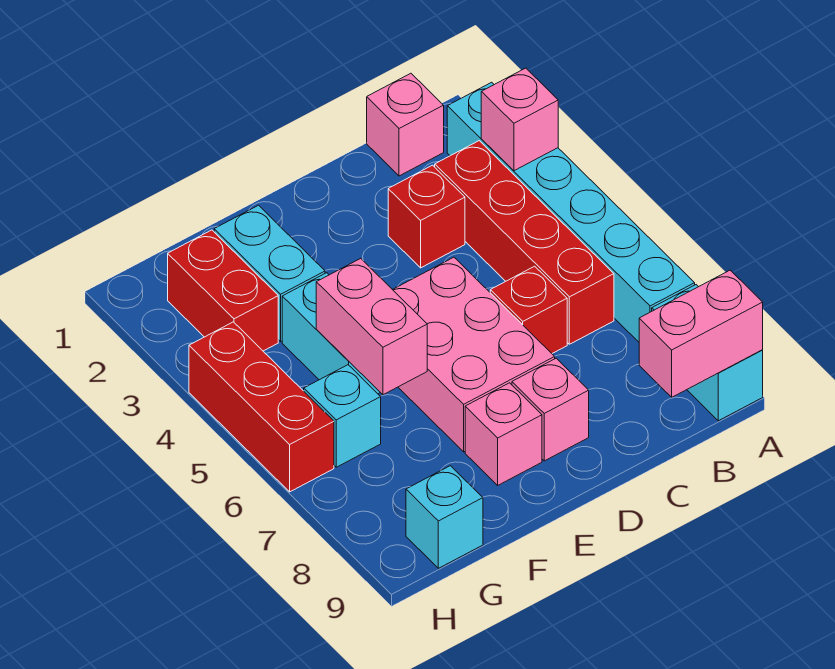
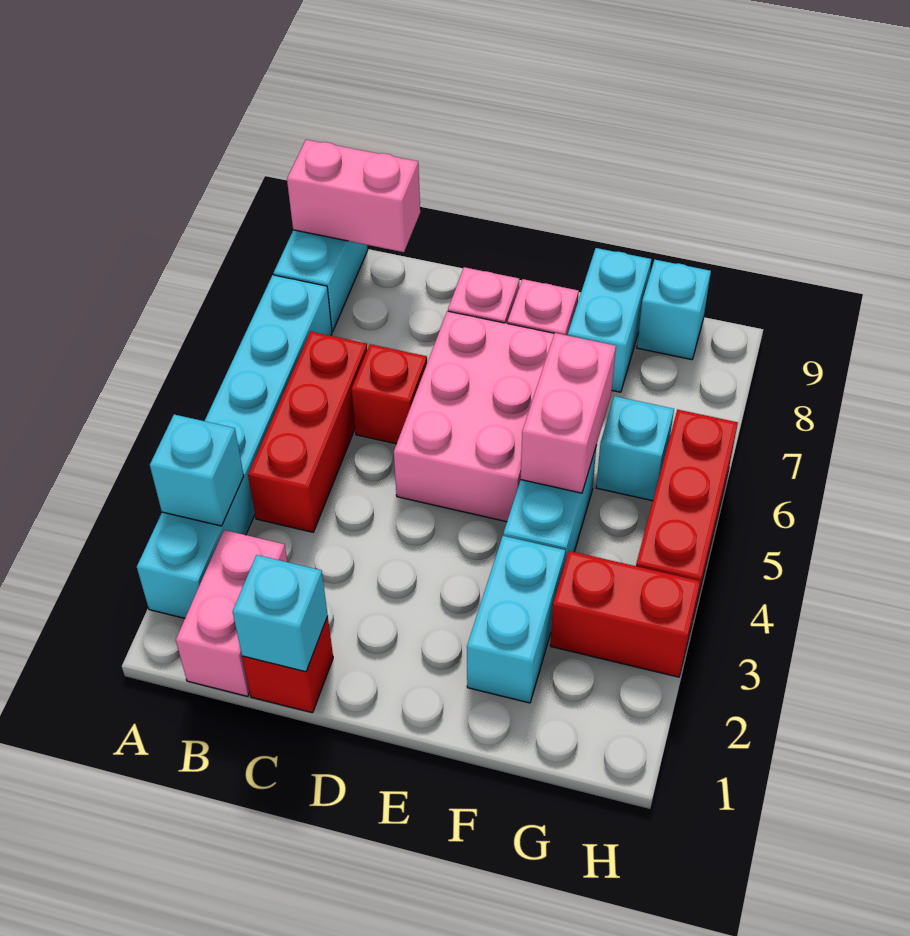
pink brick A3 level 2 -> cyan brick A3 level 2
pink brick B1 level 1 -> pink brick B1:B2 level 1
red brick B3:B6 level 1 -> red brick B4:B6 level 1
none -> cyan brick C1 level 2
red brick C3 level 1 -> red brick C1 level 1
none -> cyan brick F8:F9 level 1
red brick G2:G3 level 1 -> red brick G3:H3 level 1

